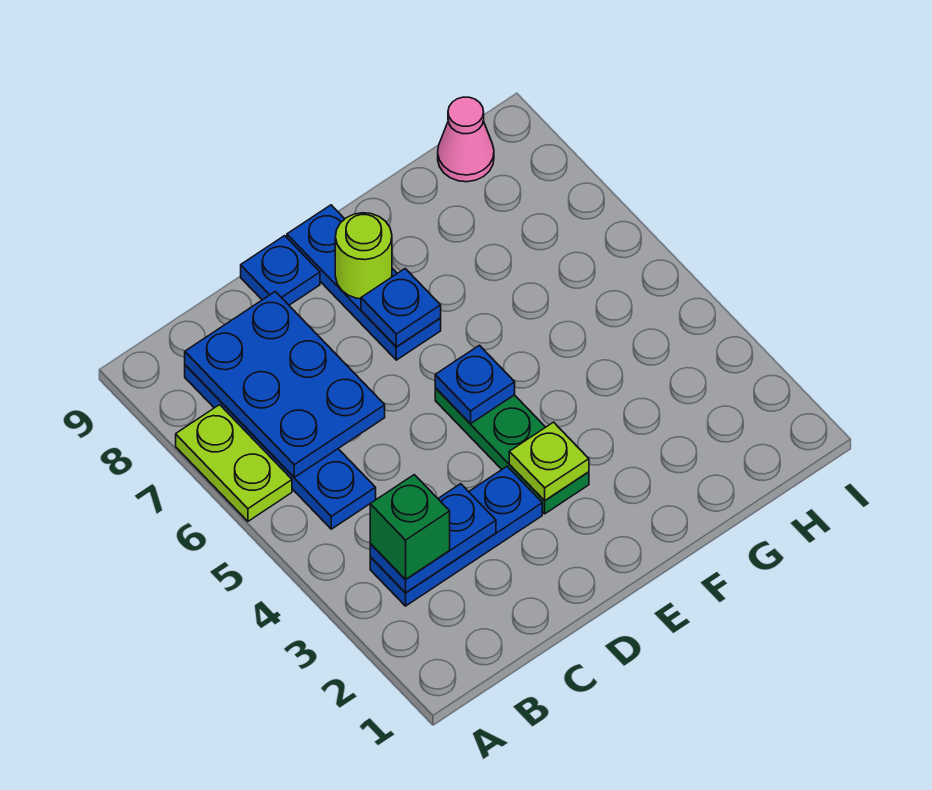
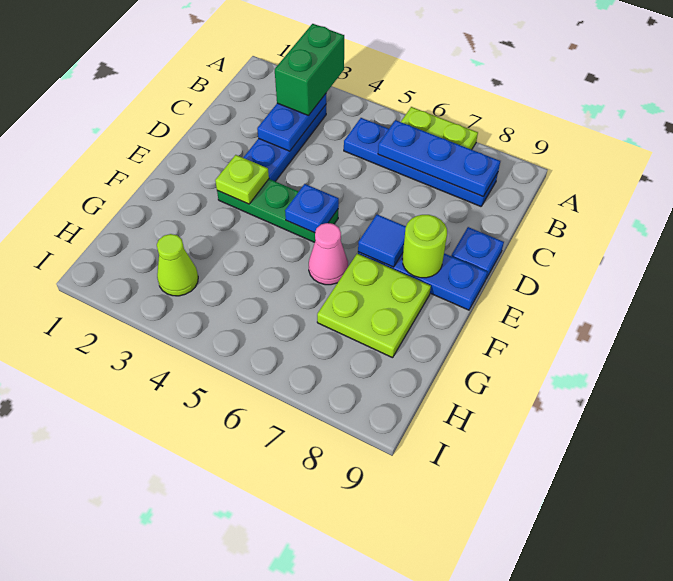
green brick B3 level 3 -> green brick A3:B3 level 3
blue plate B6:C8 level 2 -> blue plate B6:B8 level 2
blue plate E7 level 2 -> blue tile E7 level 2
none -> lime plate F7:G8 level 1
none -> lime cone H3 level 1
pink cone H9 level 1 -> pink cone F6 level 1

